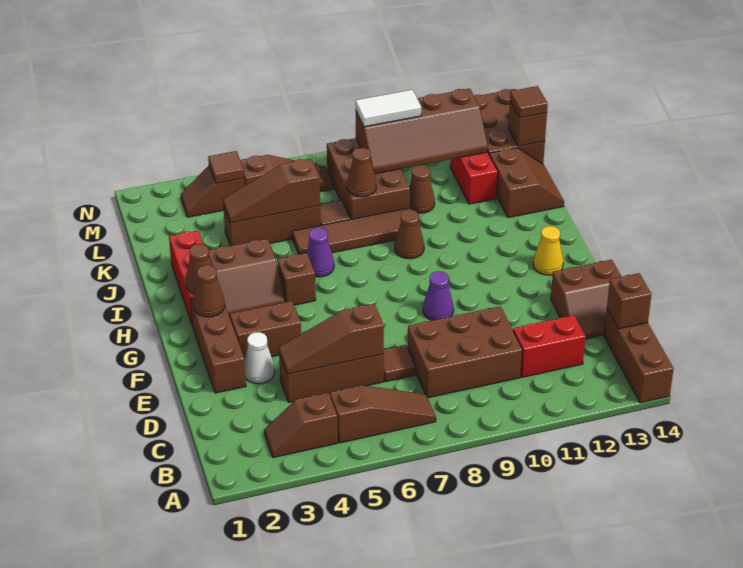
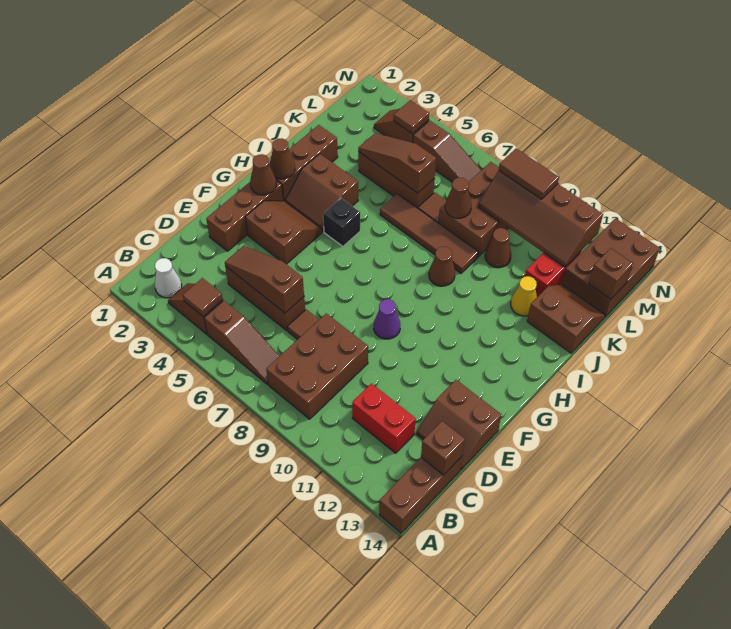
brown brick C8:D10 level 1 -> brown brick B8:D9 level 1
white cone E3 level 1 -> white cone B2 level 1
yellow cone G13 level 1 -> yellow cone J12 level 1
red brick H2:J2 level 1 -> brown brick H2:J2 level 1
brown brick H5 level 1 -> black brick H5 level 1
purple cone I6 level 1 -> none
brown slope J13:K14 level 1 top 13 -> brown slope J13:K14 level 1 top J
brown tile L14 level 3 -> brown tile B4 level 2
white tile M9:M10 level 3 -> brown tile M9:M10 level 3

